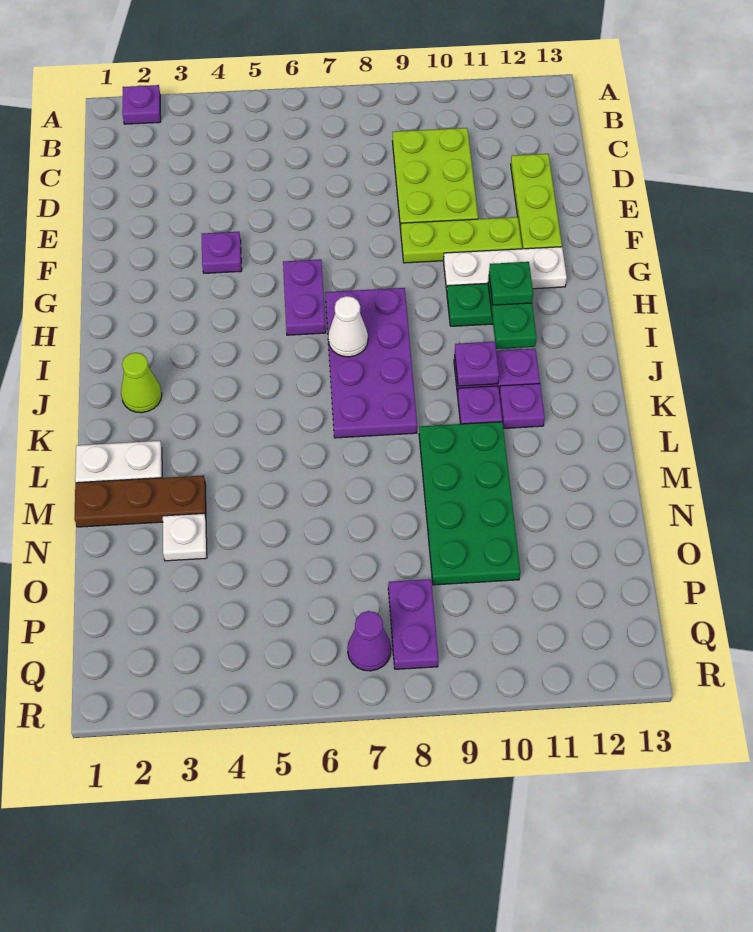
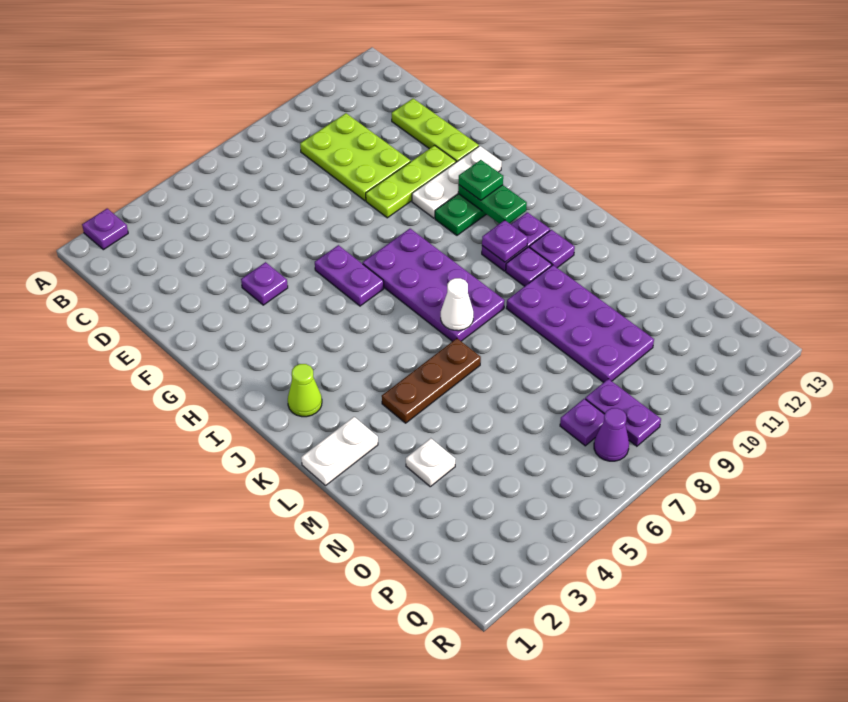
white cone I7 level 2 -> white cone K7 level 2
green plate L9:O10 level 1 -> purple plate L9:O10 level 1
brown plate M1:M3 level 1 -> brown plate L4:L6 level 1
none -> purple plate P7 level 1

